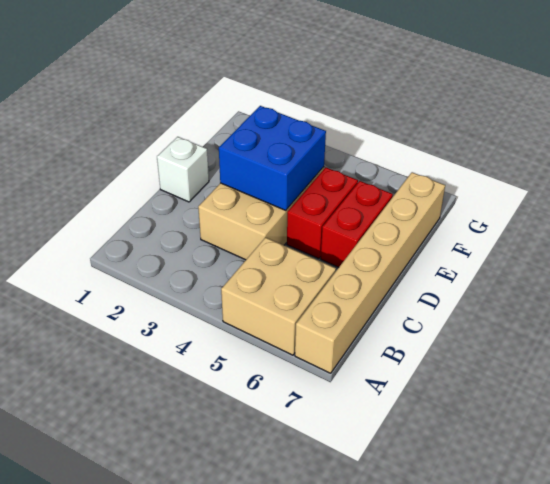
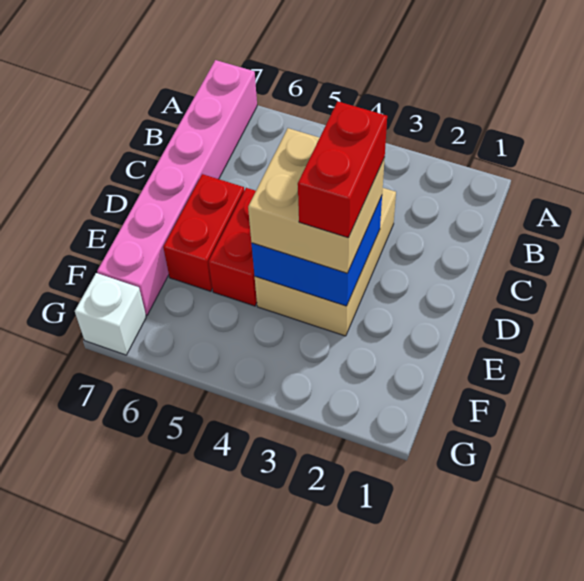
tan brick A5:B6 level 1 -> tan brick D3:E4 level 3
tan brick A7:F7 level 1 -> pink brick A7:F7 level 1
white brick D1 level 1 -> white brick G7 level 1
none -> red brick D3:E3 level 4

